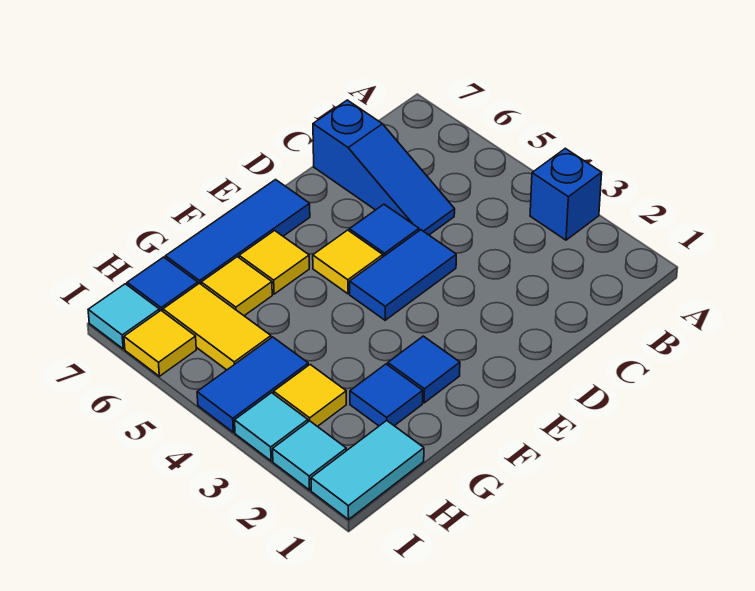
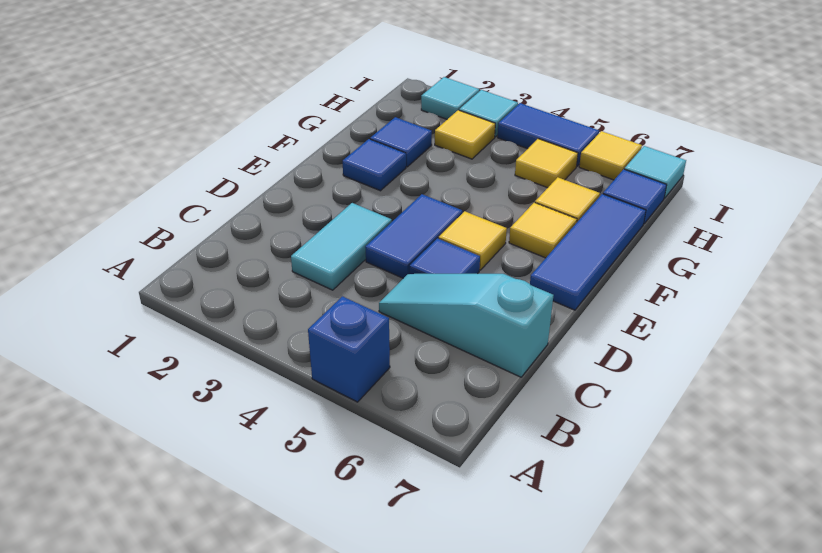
blue brick A3 level 1 -> blue brick A5 level 1
blue slope C5:C7 level 1 top 7 -> cyan slope C5:C7 level 1 top 7
cyan tile H1:I1 level 1 -> cyan tile C3:D3 level 1
blue tile H4:I4 level 1 -> blue tile I4:I5 level 1
yellow tile H5:H6 level 1 -> yellow tile H5 level 1

